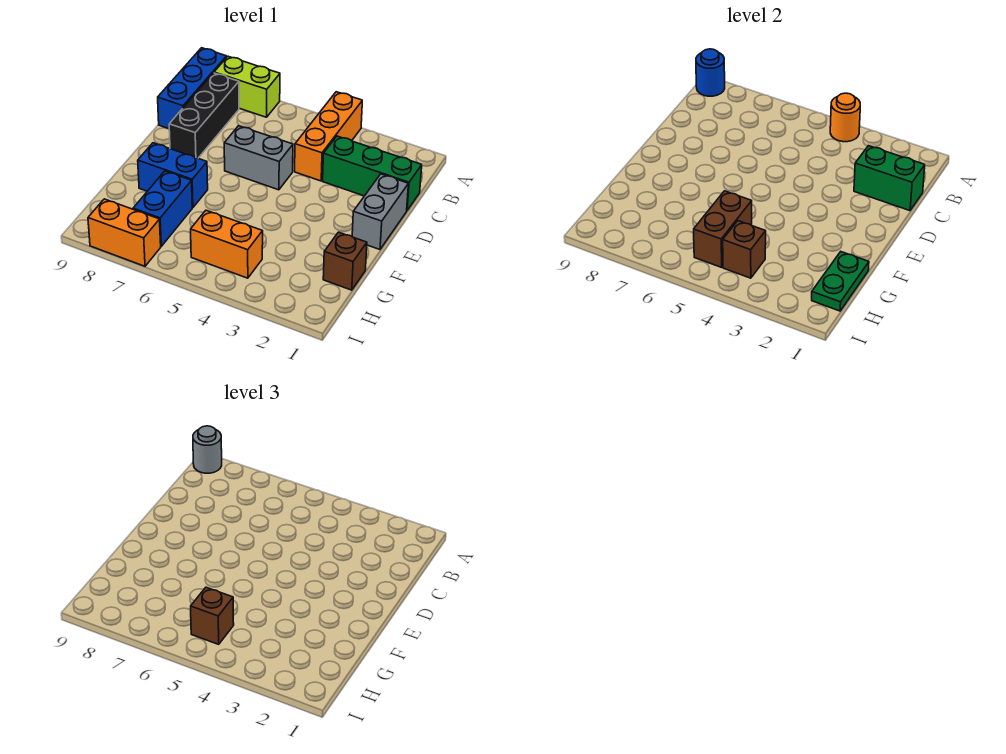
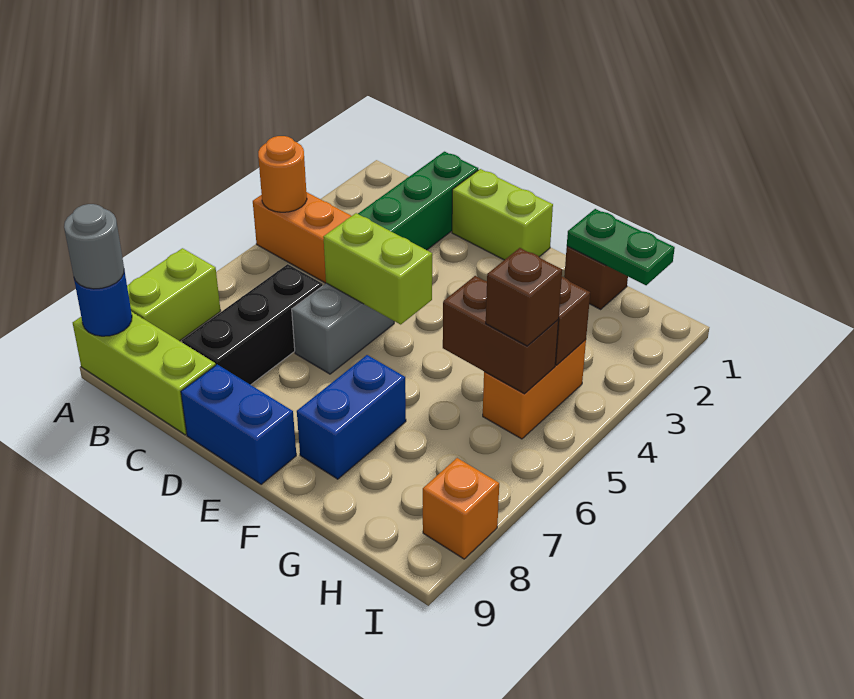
blue brick A9:C9 level 1 -> lime brick A9:C9 level 1
black brick B8:D8 level 1 -> black brick C6:C8 level 1
green brick C1:C2 level 2 -> none
grey brick D1:E1 level 1 -> lime brick D1:E1 level 1
none -> lime brick D5:E5 level 2
blue brick G7:H7 level 1 -> blue brick D9:E9 level 1
orange brick I7:I8 level 1 -> orange brick I8 level 1

